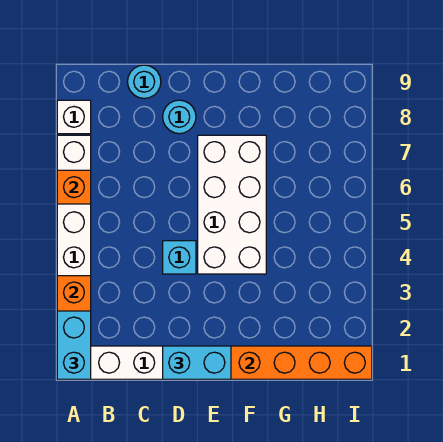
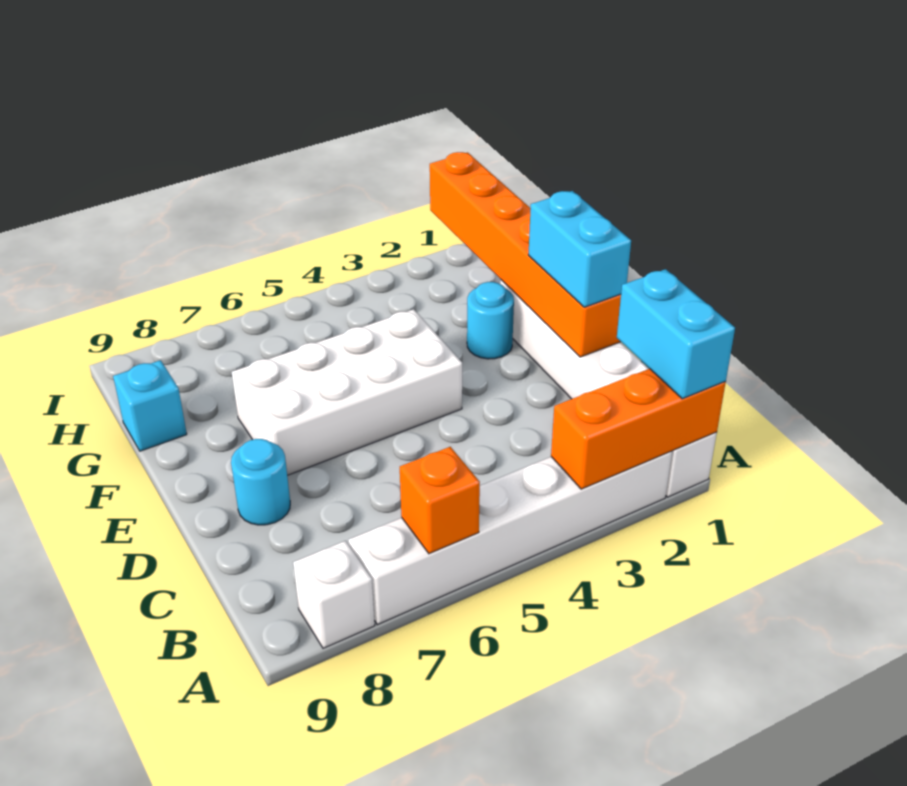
cyan brick A1:A2 level 3 -> cyan brick A1:B1 level 3
cyan round brick C9 level 1 -> cyan round brick F2 level 1
cyan brick D4 level 1 -> cyan brick G9 level 1

